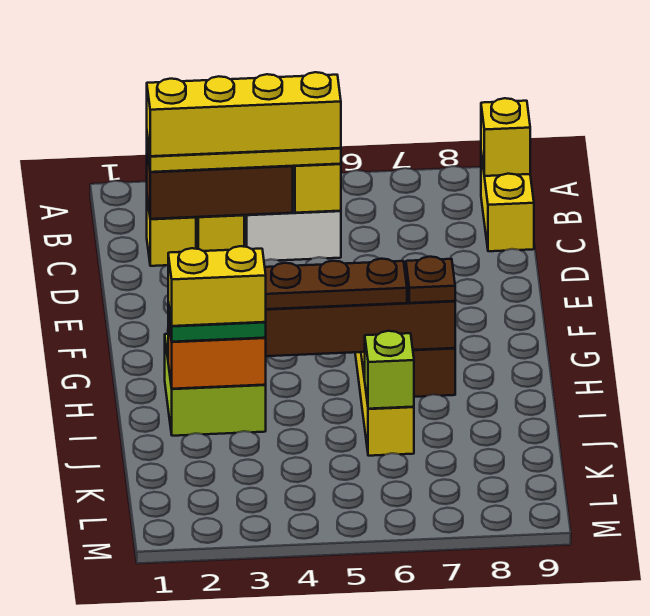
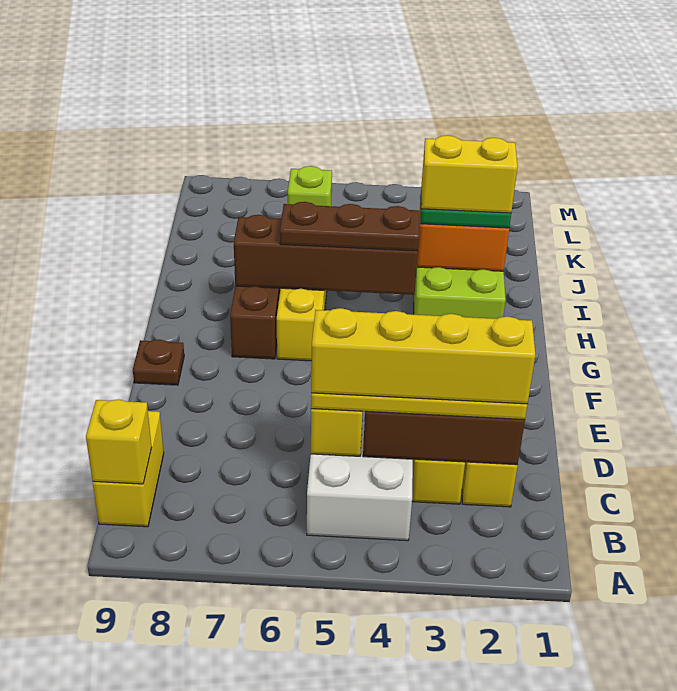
brown plate H7 level 3 -> brown plate F9 level 1

